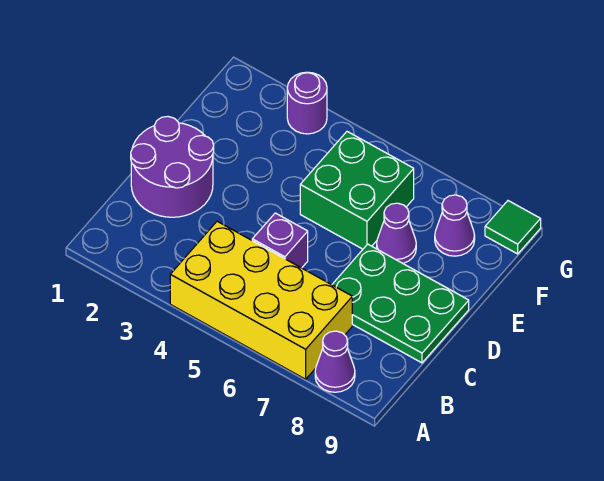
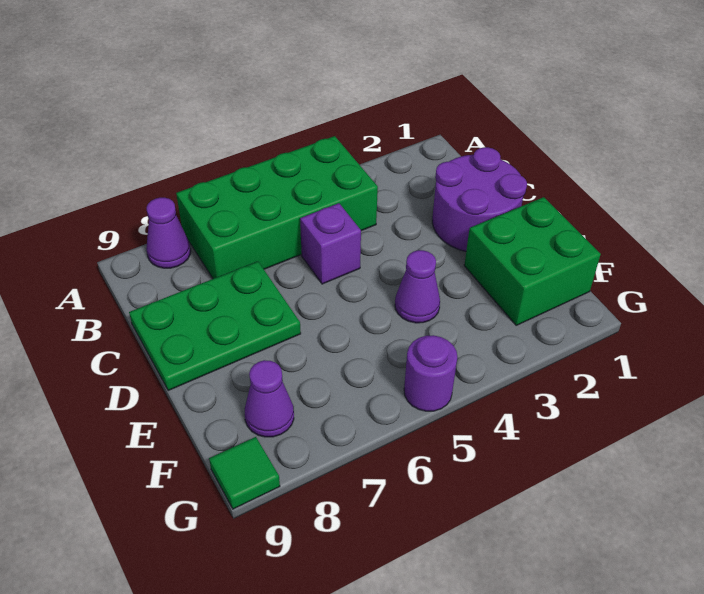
yellow brick A4:B7 level 1 -> green brick A4:B7 level 1
green brick E5:F6 level 1 -> green brick E1:F2 level 1
purple cone E7 level 1 -> purple cone E4 level 1
purple round brick G3 level 1 -> purple round brick G5 level 1

